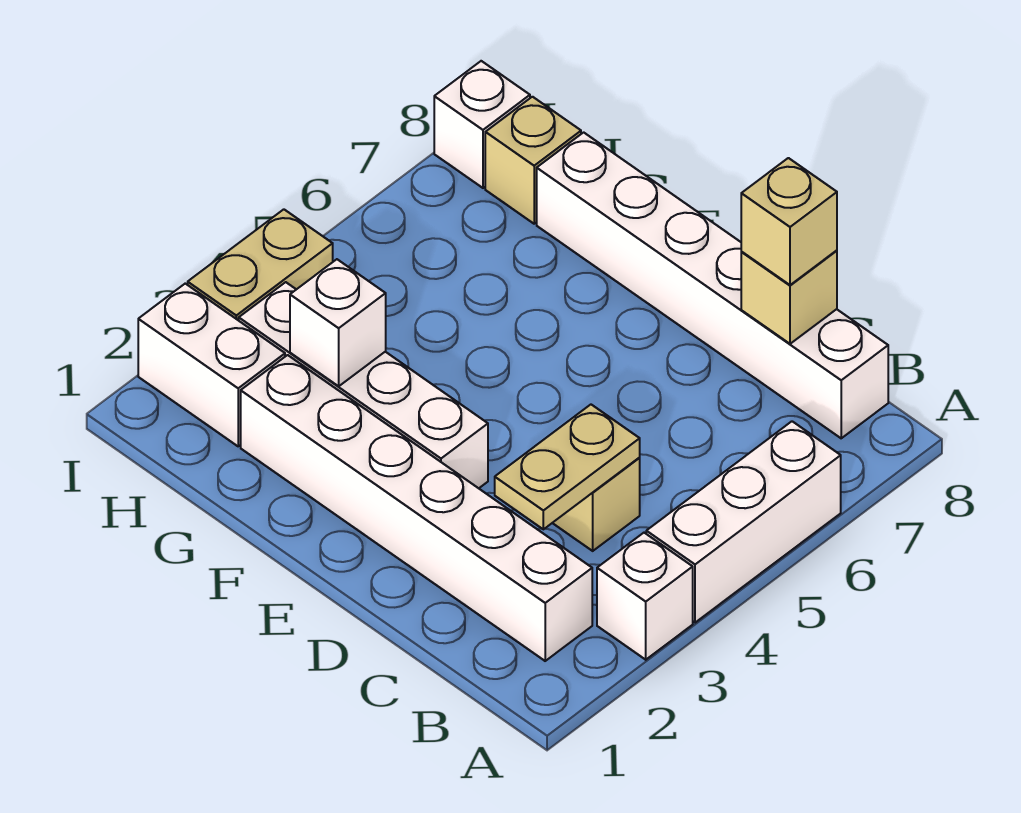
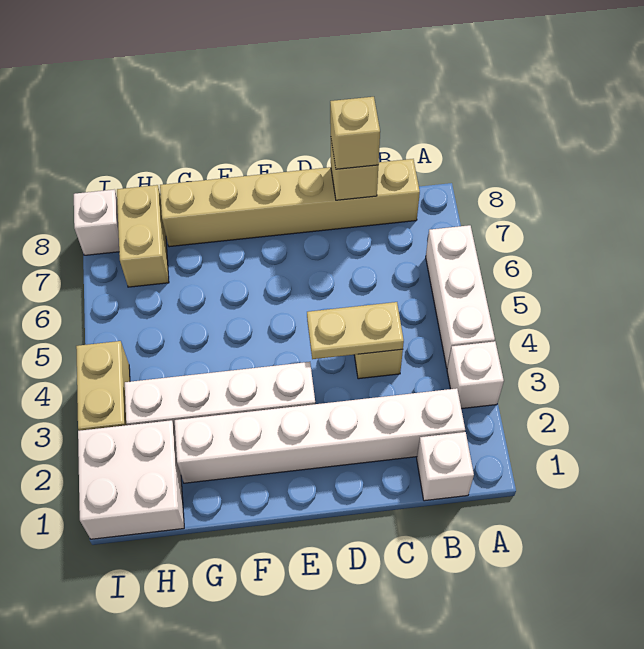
white brick B8:G8 level 1 -> tan brick B8:G8 level 1
tan plate C3:C4 level 2 -> tan plate C4:D4 level 2
white brick G3 level 2 -> white brick B1 level 1
white brick H2:I2 level 1 -> white brick H1:I2 level 1
tan brick H8 level 1 -> tan brick H7:H8 level 1

